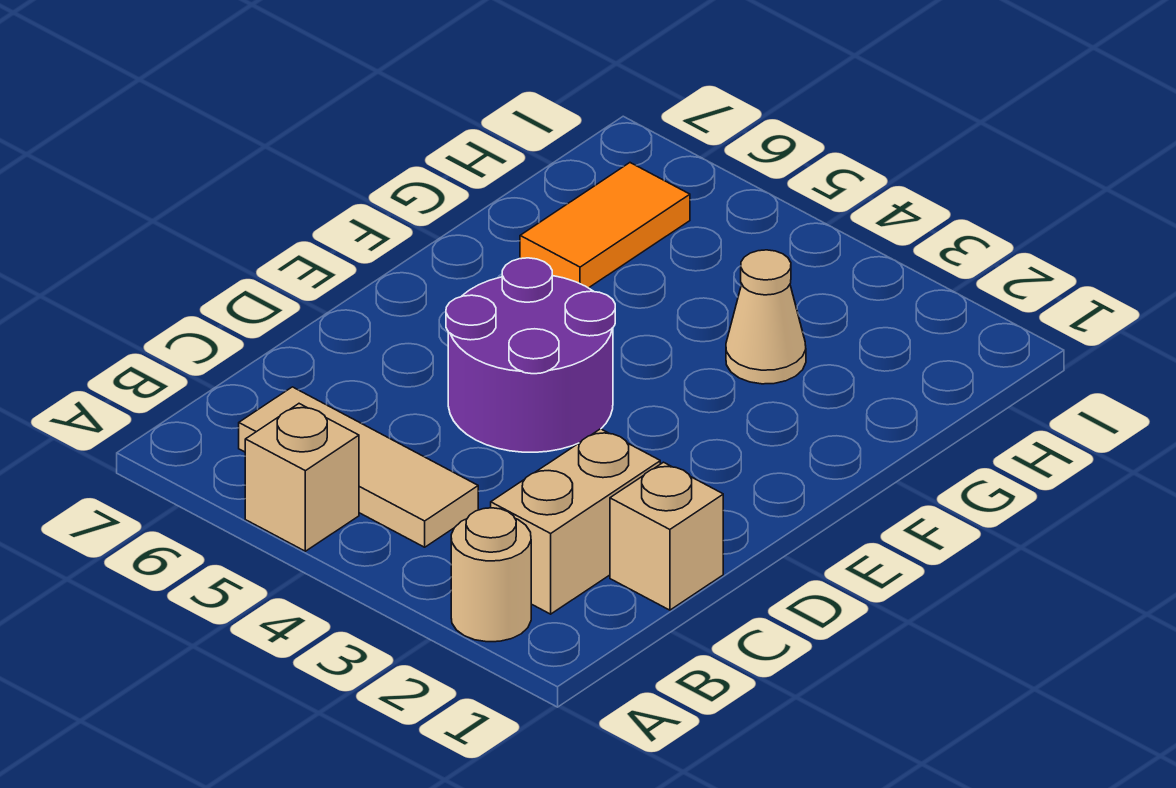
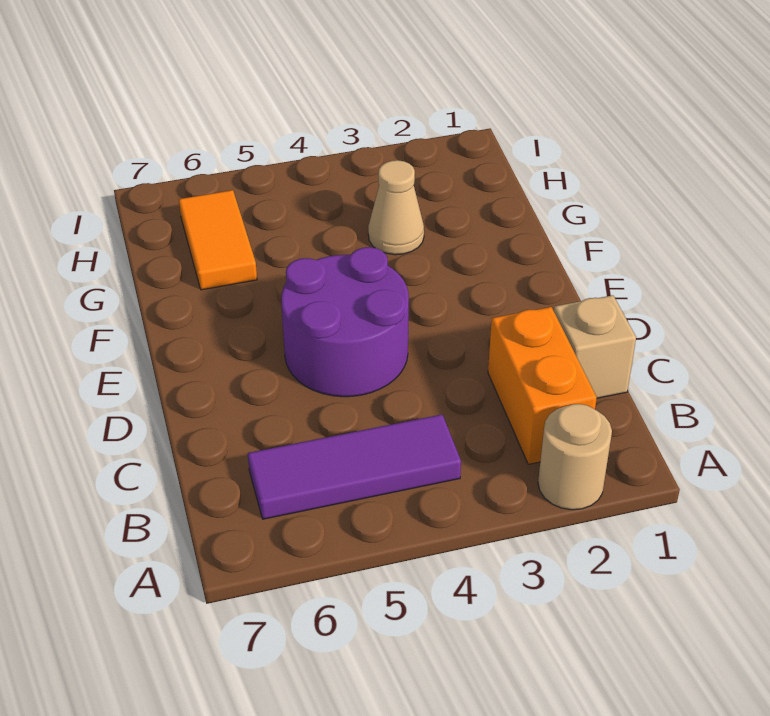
tan brick A5 level 1 -> none
tan brick B2:C2 level 1 -> orange brick B2:C2 level 1
tan tile B4:B6 level 1 -> purple tile B4:B6 level 1

